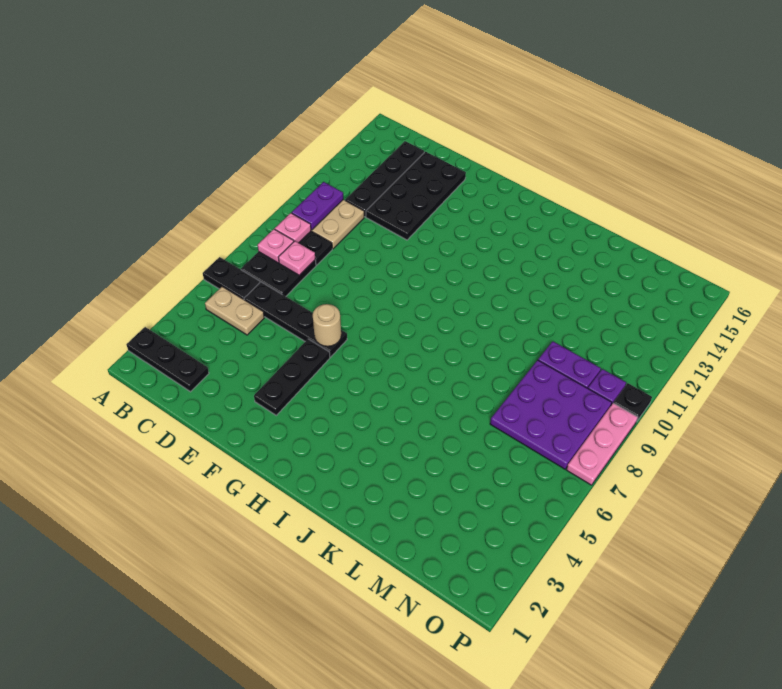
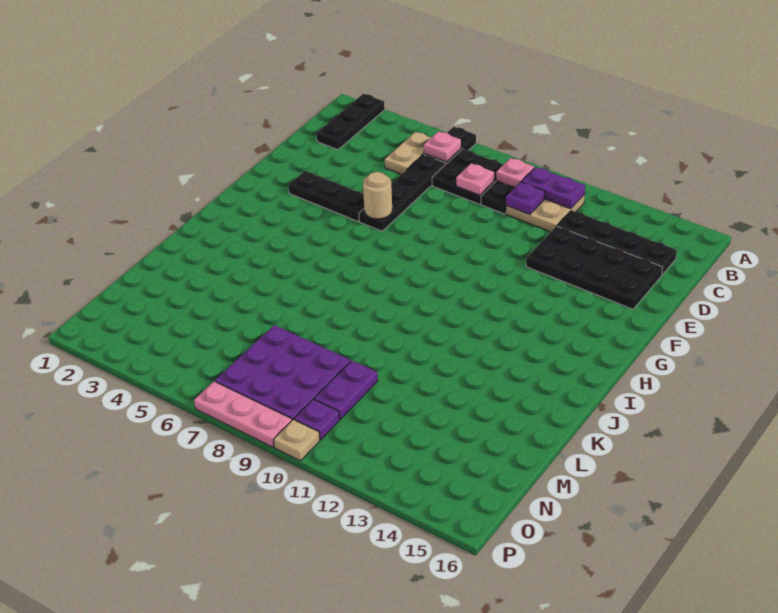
pink plate B8 level 2 -> pink plate B6 level 2
none -> purple plate C10 level 2
black plate P10 level 1 -> tan plate P10 level 1

